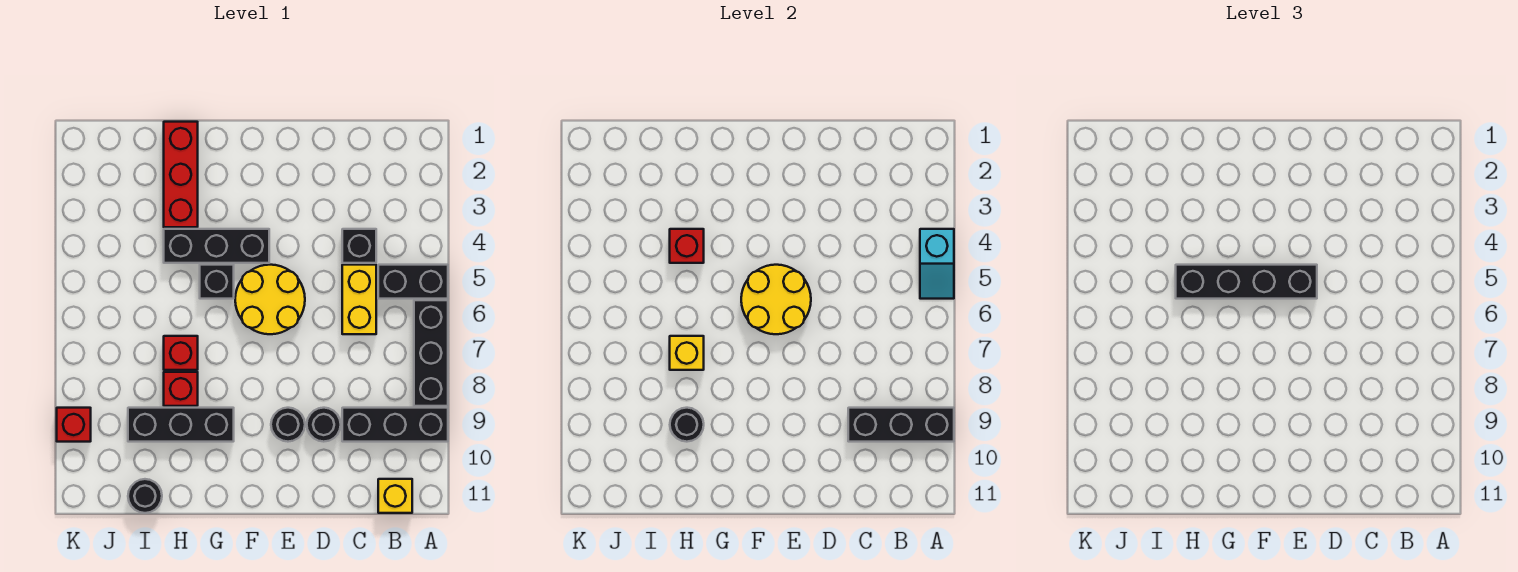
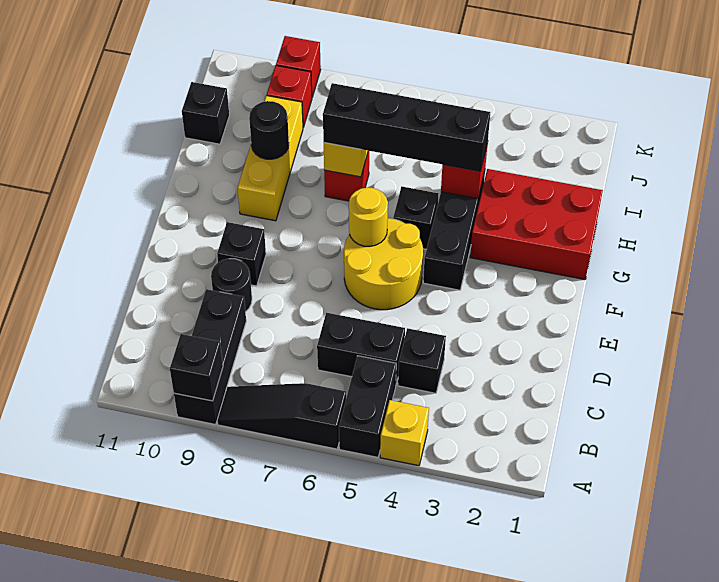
cyan slope A4:A5 level 2 top 4 -> none
black brick A6:A8 level 1 -> black slope A6:A8 level 1 top 6
black brick A9:C9 level 2 -> black brick A9 level 2
yellow brick B11 level 1 -> yellow brick A4 level 1
yellow brick C5:C6 level 1 -> black brick C5:C6 level 1
yellow round brick E5:F6 level 2 -> yellow round brick F6 level 2
black brick E5:H5 level 3 -> black brick H4:H7 level 3
black round brick E9 level 1 -> black brick E9 level 1
black brick G9:I9 level 1 -> yellow brick G9:I9 level 1
red brick H1:H3 level 1 -> red brick G1:H3 level 1
red brick H8 level 1 -> red brick J9 level 1
black round brick I11 level 1 -> black brick I11 level 1

